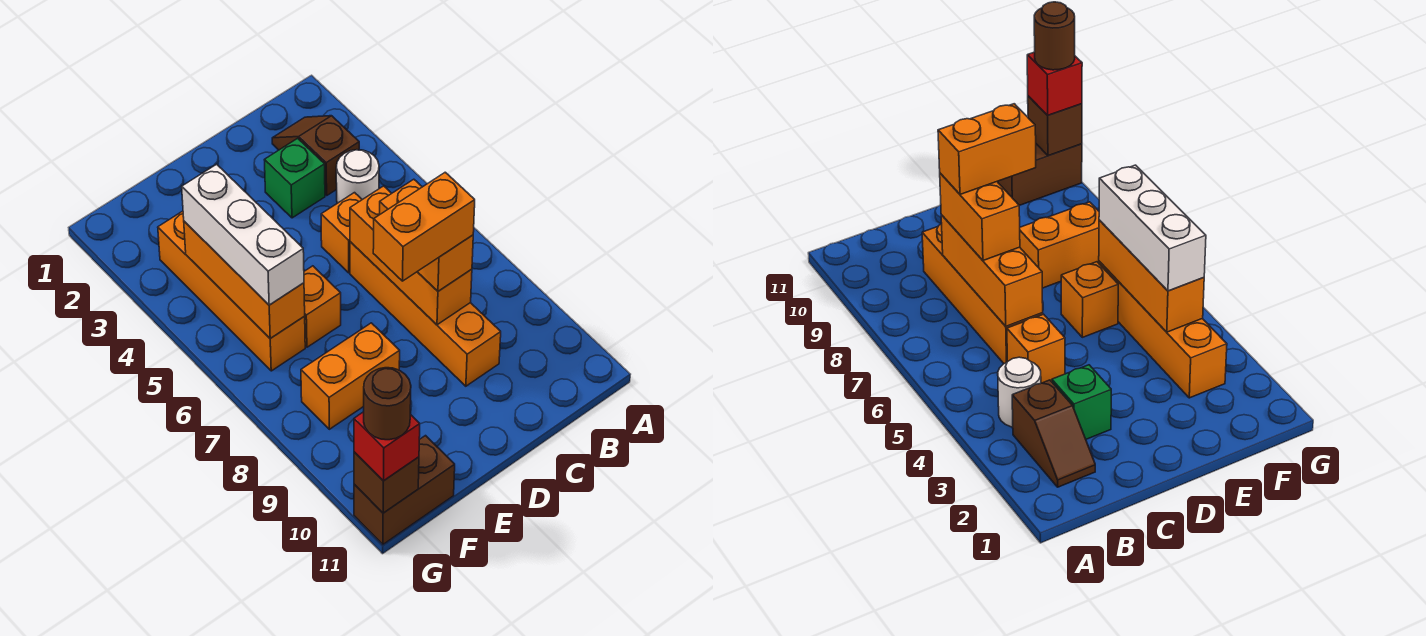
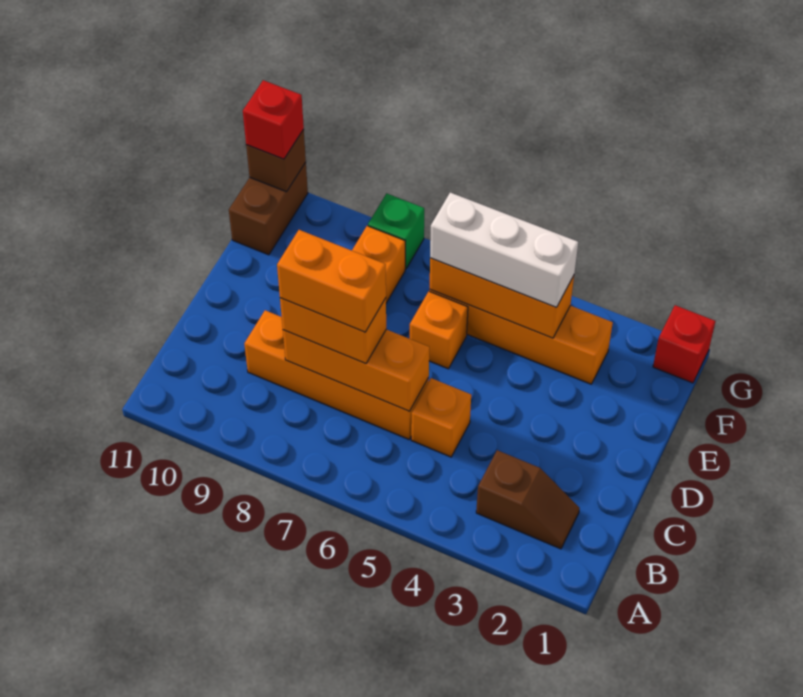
white round brick B4 level 1 -> none
green brick C3 level 1 -> green brick G8 level 1
orange brick C8:D8 level 4 -> orange brick C7:C8 level 4
none -> red brick G1 level 1
brown round brick G11 level 4 -> none

